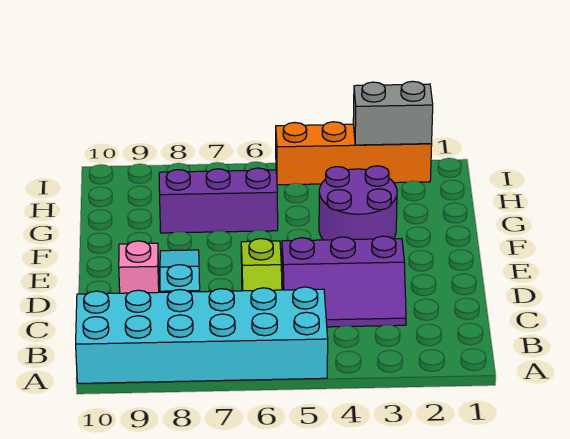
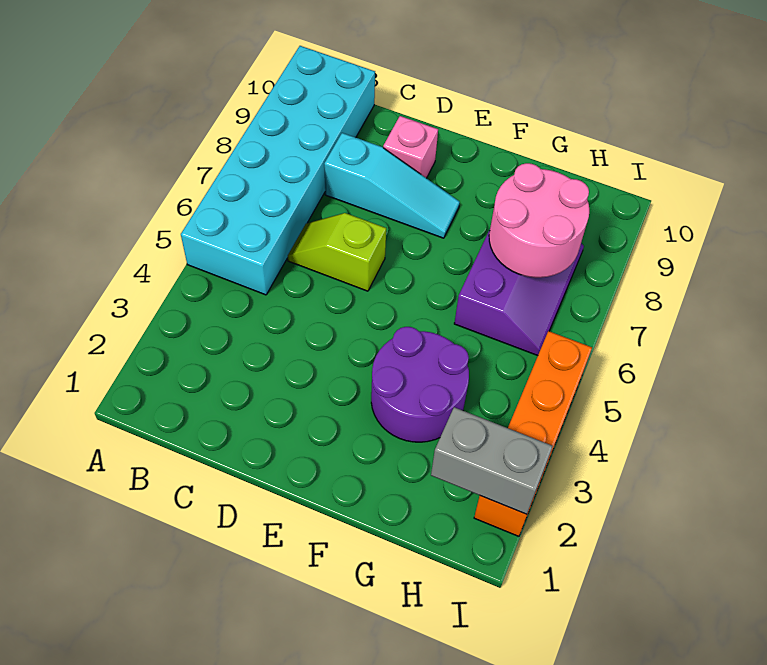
purple slope C3:D5 level 1 top D -> none
none -> pink round brick G7:H8 level 2
grey brick I2:I3 level 2 -> grey brick H2:I2 level 2

